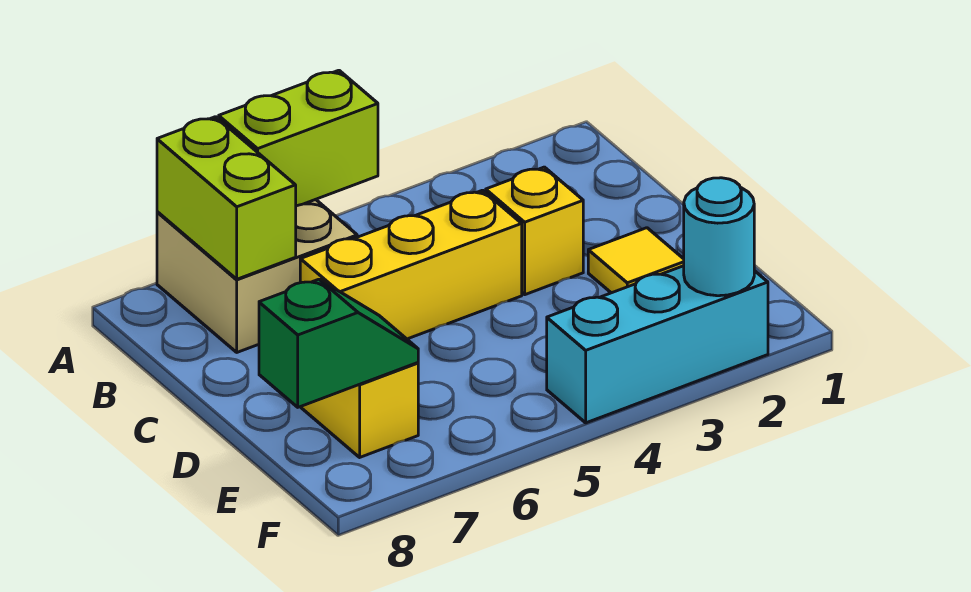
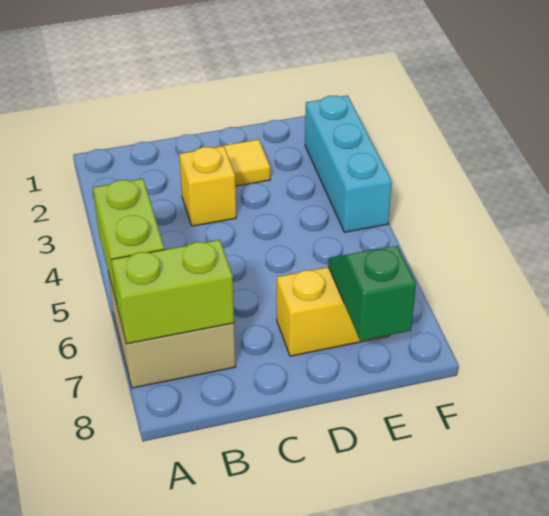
yellow brick C4:C6 level 1 -> none
cyan round brick F2 level 2 -> none

